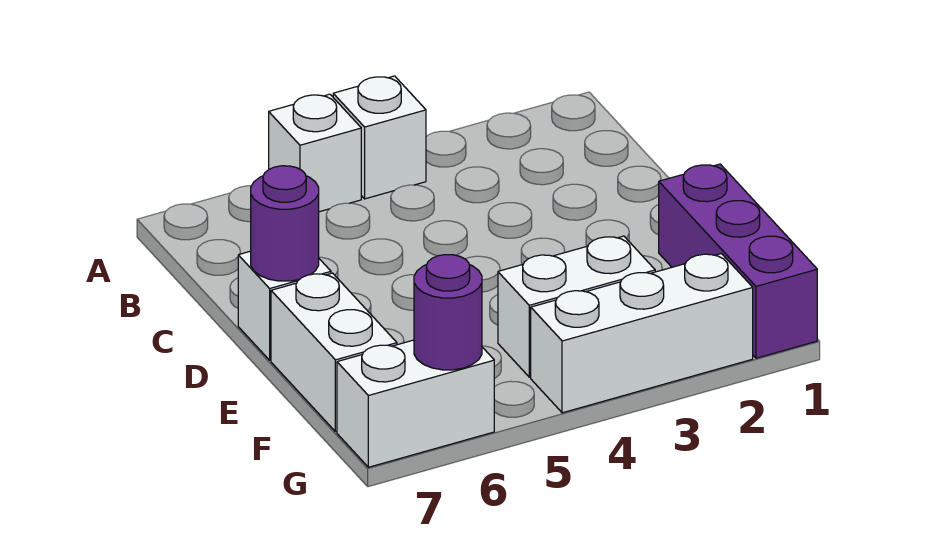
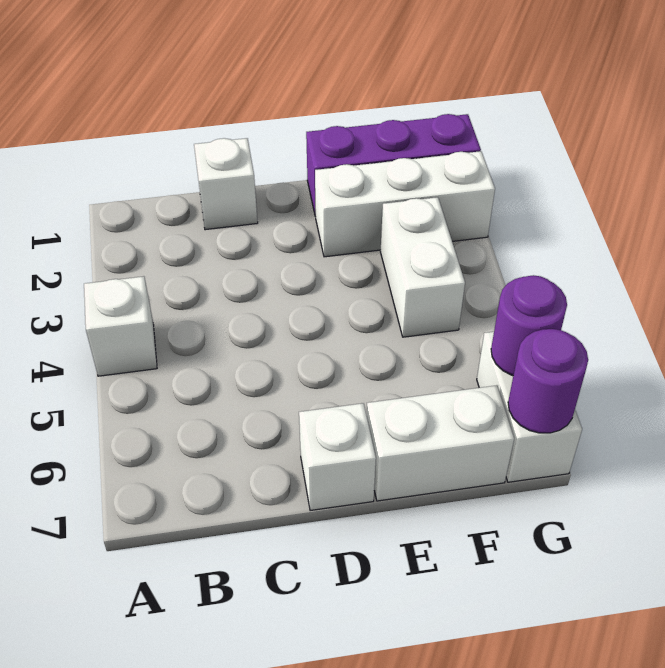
white brick A5 level 1 -> white brick C1 level 1
purple round brick D7 level 2 -> purple round brick G7 level 2
white brick G2:G4 level 1 -> white brick E2:G2 level 1

